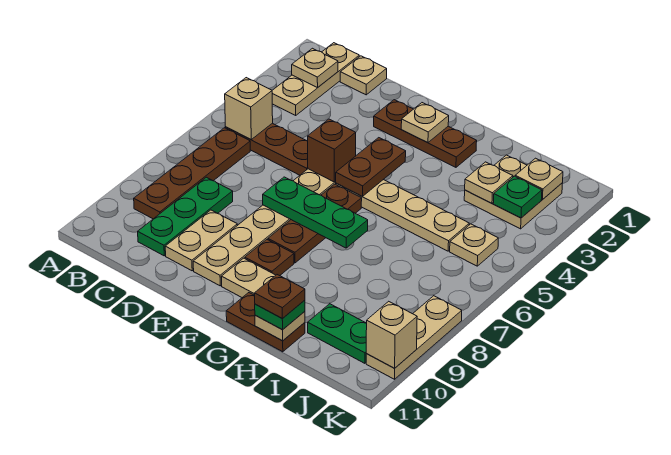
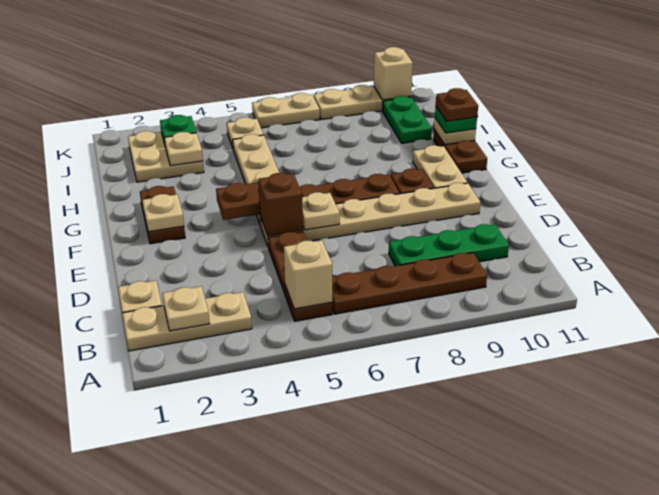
tan plate D9:D10 level 1 -> tan plate K6:K7 level 1
brown plate E2:G2 level 1 -> brown plate F2:G2 level 1
green plate E7:G7 level 2 -> none
tan plate J2 level 2 -> tan plate E6 level 2

